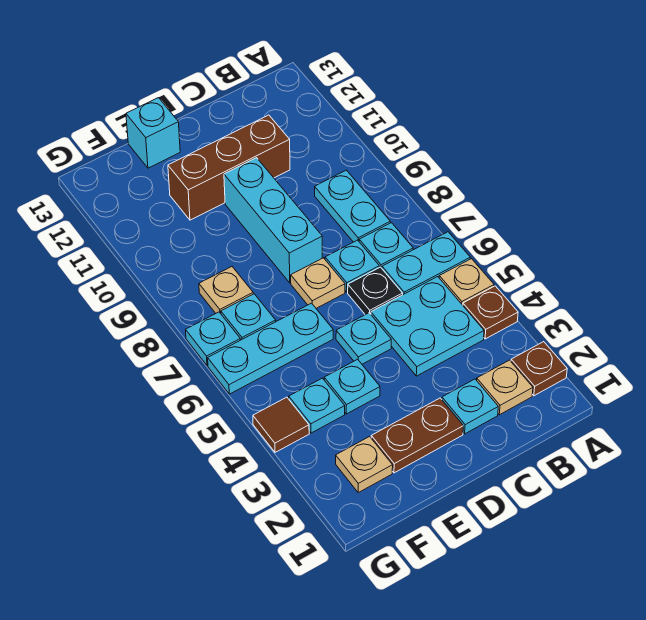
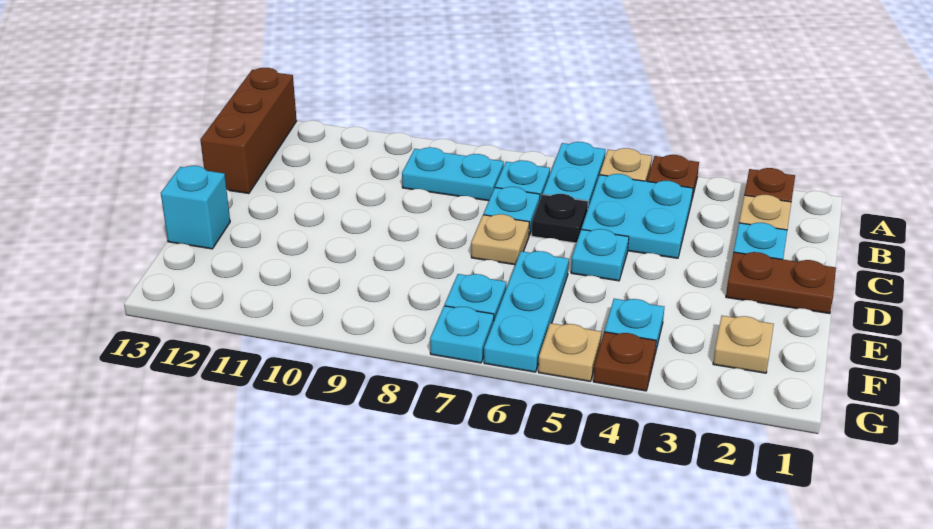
brown brick C11:E11 level 1 -> brown brick A13:C13 level 1
brown plate D2:E2 level 1 -> brown plate D1:D2 level 1
cyan brick D8:D10 level 1 -> none
cyan plate E4 level 1 -> none
tan plate F8 level 1 -> tan plate G5 level 1
brown tile G4 level 1 -> brown plate G4 level 1

